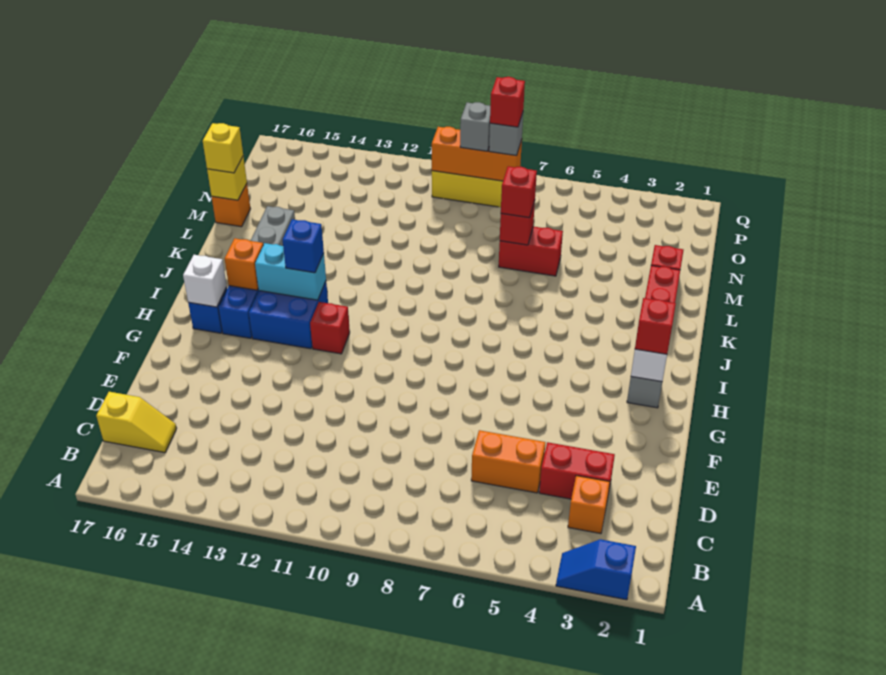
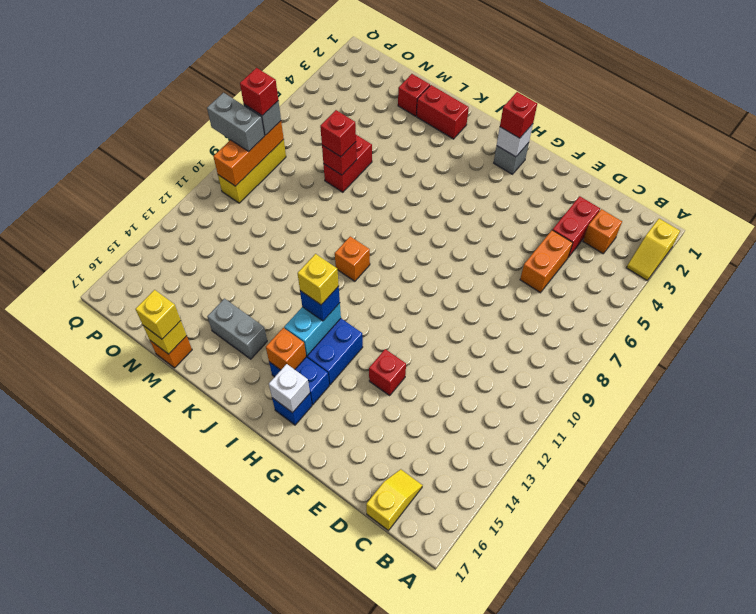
blue slope A2:A3 level 1 top 2 -> yellow slope A2:A3 level 1 top 2
red brick H12 level 1 -> red brick F13 level 1
none -> yellow brick I13 level 4
none -> orange brick J10 level 1
grey brick P9 level 3 -> grey brick P9:Q9 level 3

